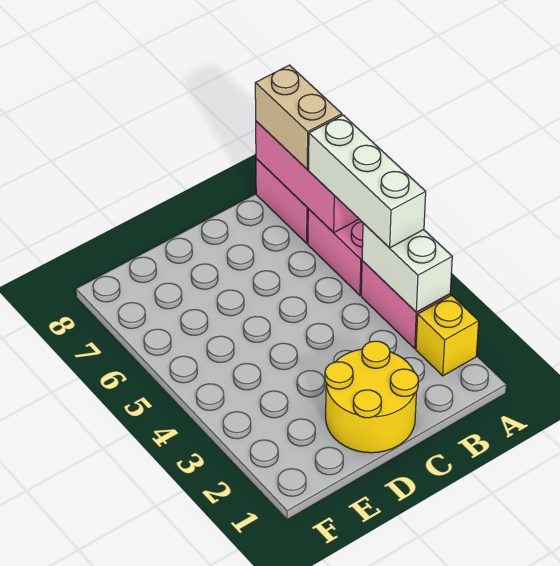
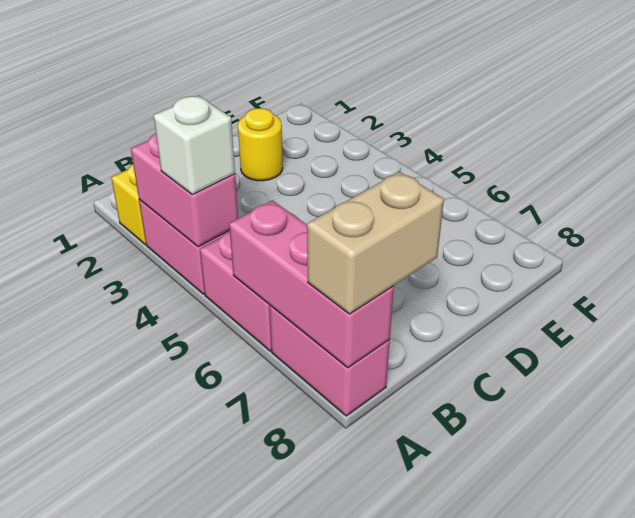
white brick A3:A4 level 2 -> pink brick A3:A4 level 2
white brick A4:A6 level 3 -> white brick A4 level 3
tan brick A7:A8 level 3 -> tan brick A8:B8 level 3
yellow round brick C1:D2 level 1 -> yellow round brick D2 level 1

